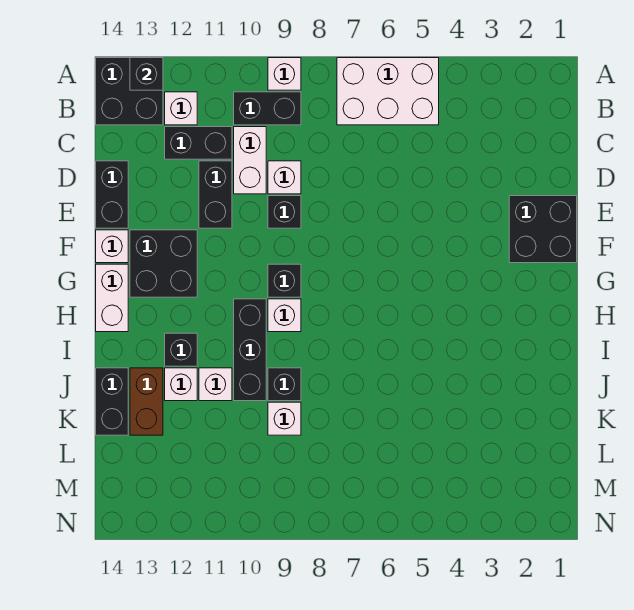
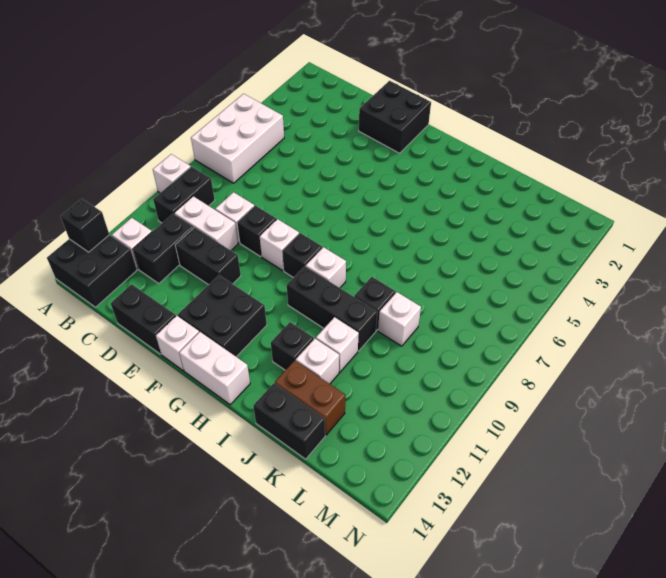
none -> white brick F9 level 1

